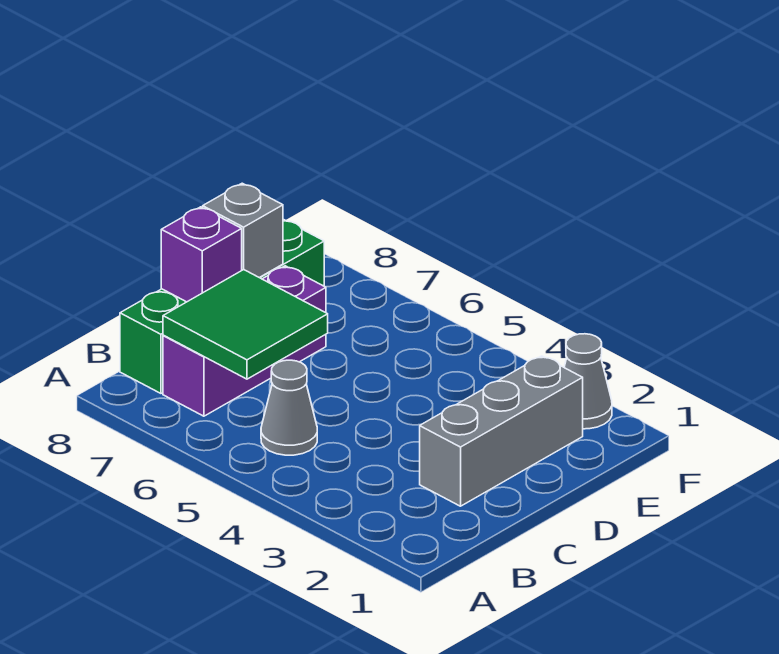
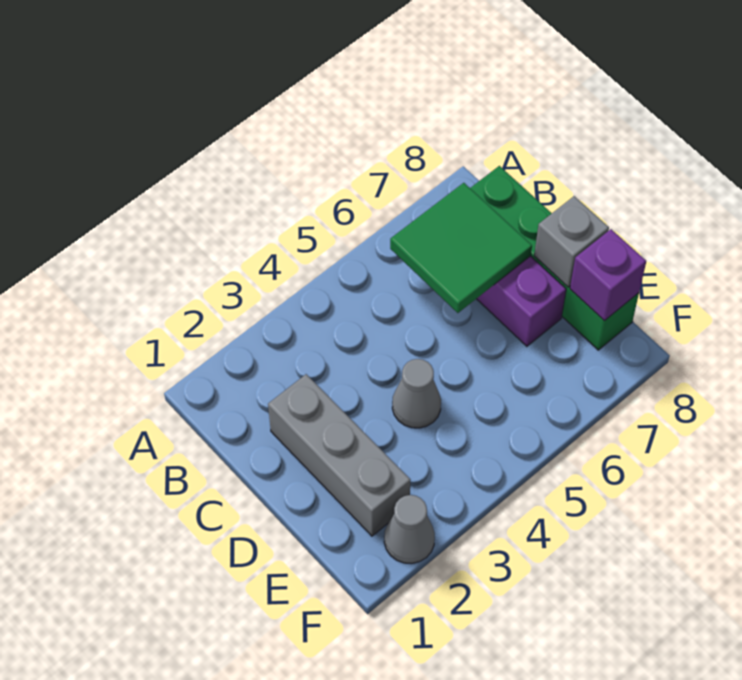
grey cone B5 level 1 -> grey cone D4 level 1
purple brick C8 level 2 -> purple brick E8 level 2

